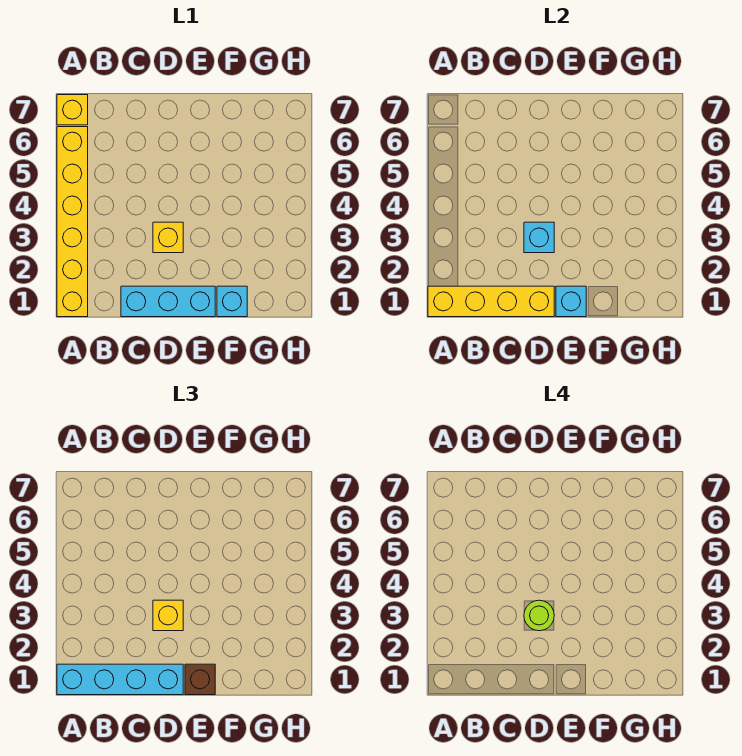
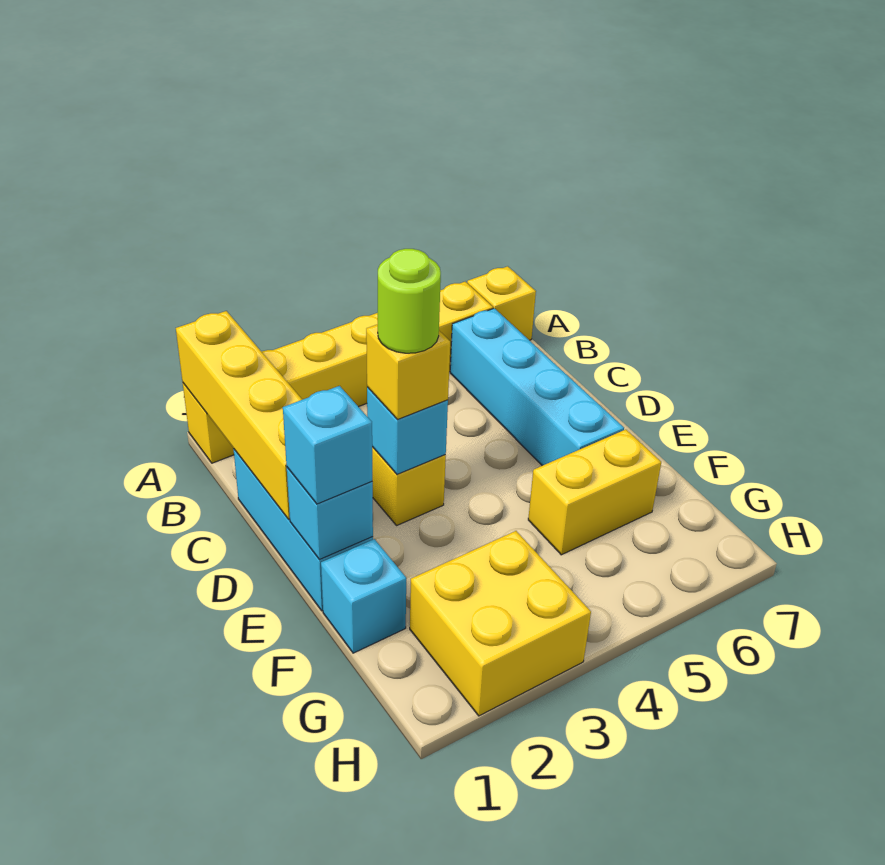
cyan brick A1:D1 level 3 -> cyan brick B6:E6 level 1
brown brick E1 level 3 -> cyan brick E1 level 3
none -> yellow brick F5:F6 level 1
none -> yellow brick G2:H3 level 1

